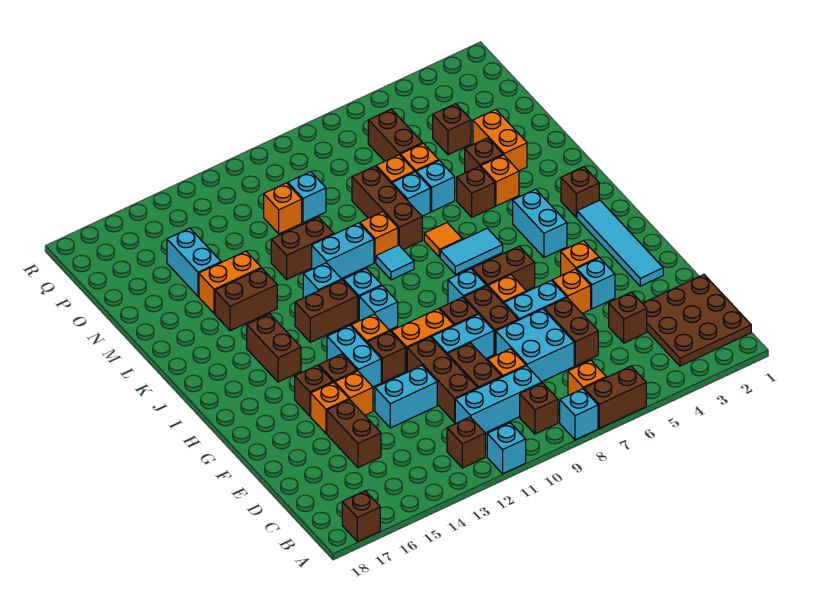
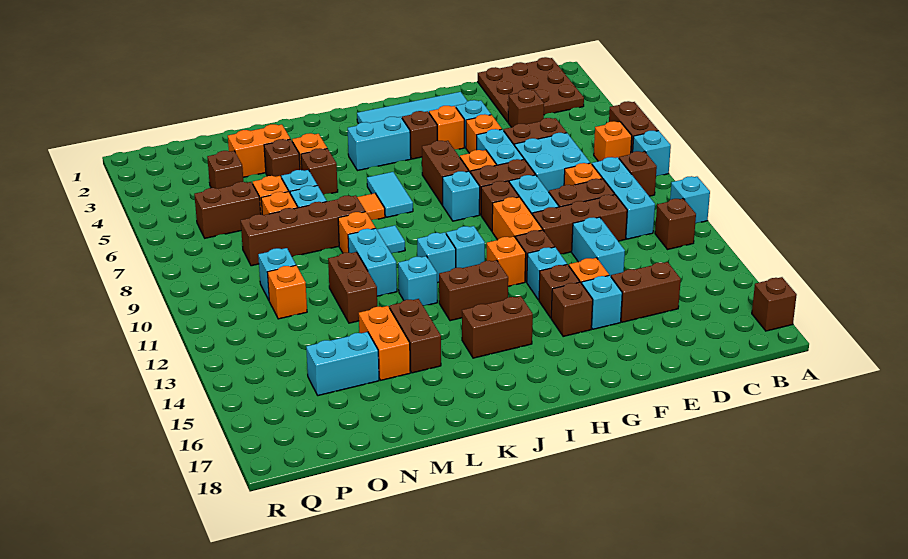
orange brick F15 level 1 -> cyan brick F15 level 1
cyan brick G13:H13 level 1 -> cyan brick G13 level 1
brown brick J2 level 1 -> brown brick H4 level 1
brown brick J12:J13 level 1 -> brown brick I13:J13 level 1
brown brick L8:N8 level 1 -> brown brick L8:O8 level 1

